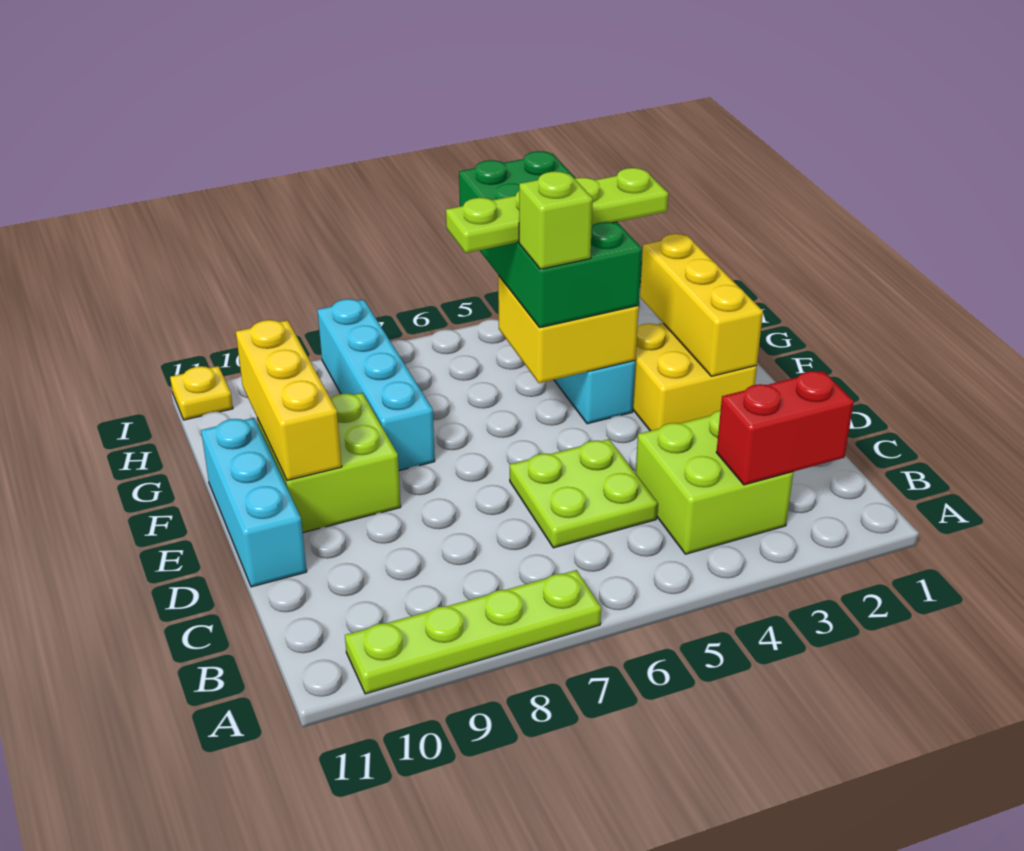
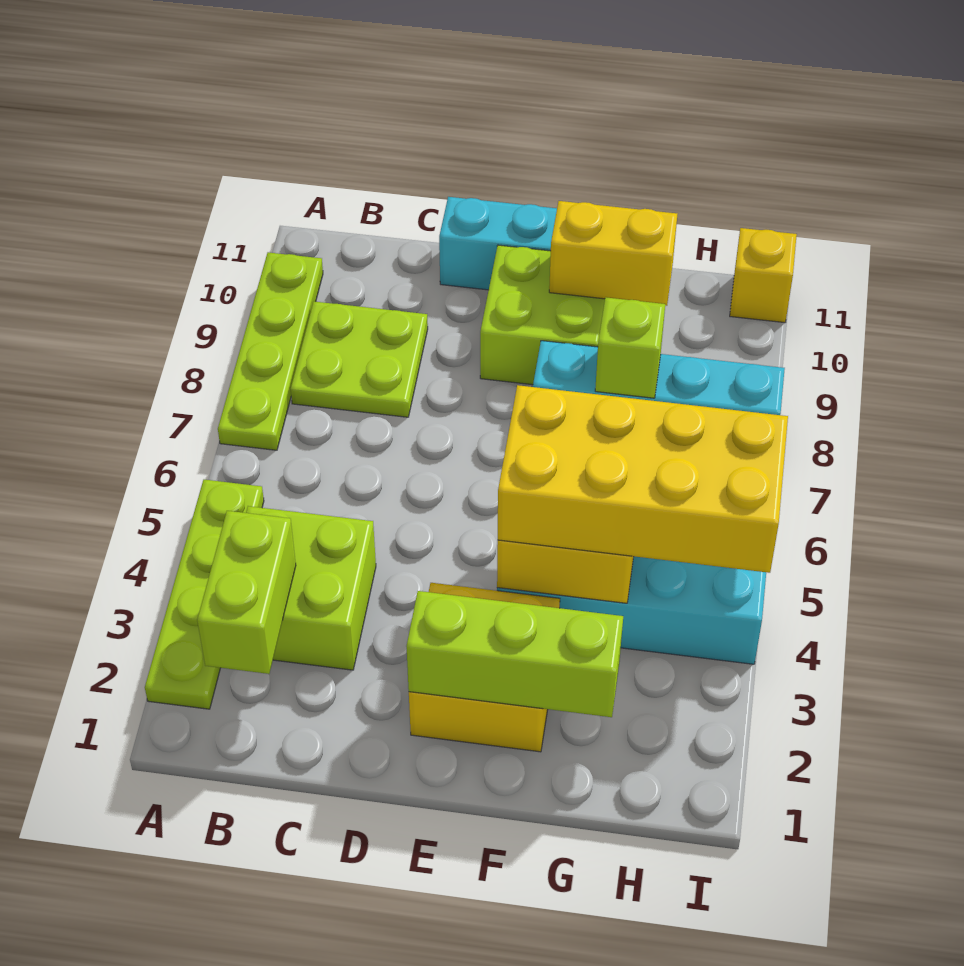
red brick B2:B3 level 2 -> lime brick B2:B3 level 2
lime plate C5:D6 level 1 -> lime plate B8:C9 level 1
yellow brick E2:G2 level 2 -> lime brick E2:G2 level 2
yellow brick E10:G10 level 2 -> yellow brick F10:G10 level 2
green brick F4:I5 level 3 -> yellow brick F4:I5 level 3
lime brick F5 level 4 -> lime brick G8 level 2
lime plate G3:G6 level 4 -> lime plate A2:A5 level 1
yellow plate I11 level 1 -> yellow brick I11 level 1

